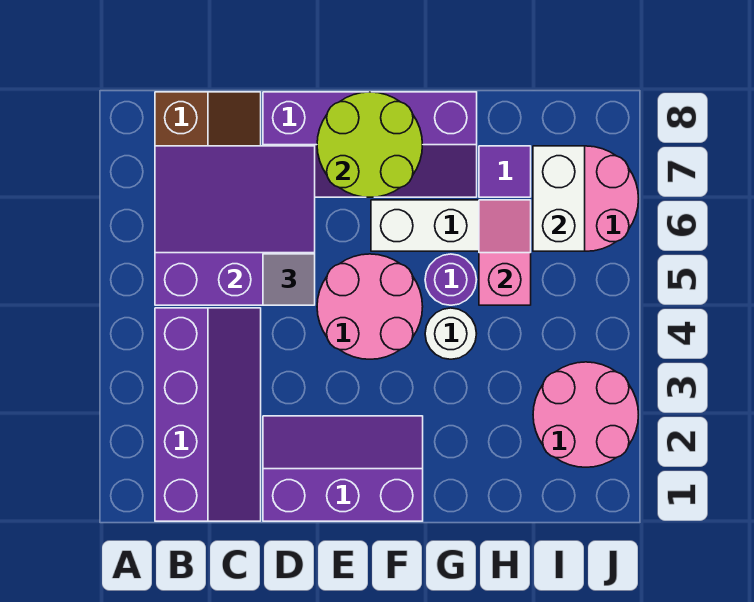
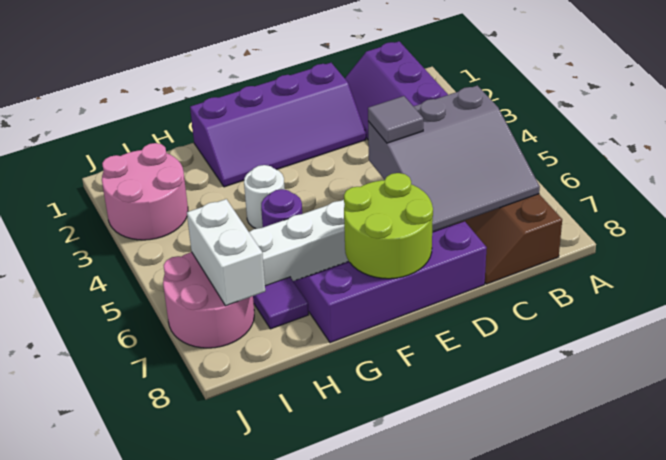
purple slope B5:D7 level 2 top 5 -> grey slope B5:D7 level 2 top 5
purple slope D1:F2 level 1 top 1 -> purple slope D1:G2 level 1 top 1
pink round brick E4:F5 level 1 -> none
pink slope H5:H6 level 2 top 5 -> none

